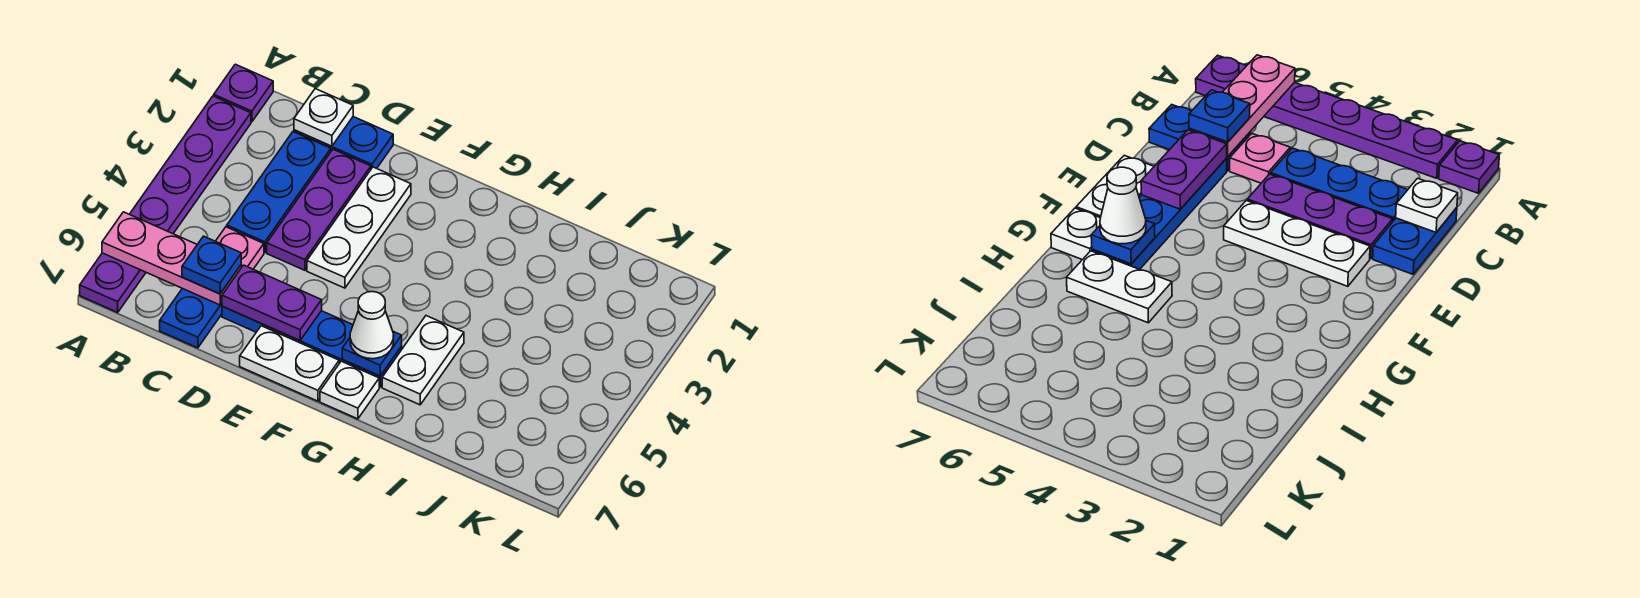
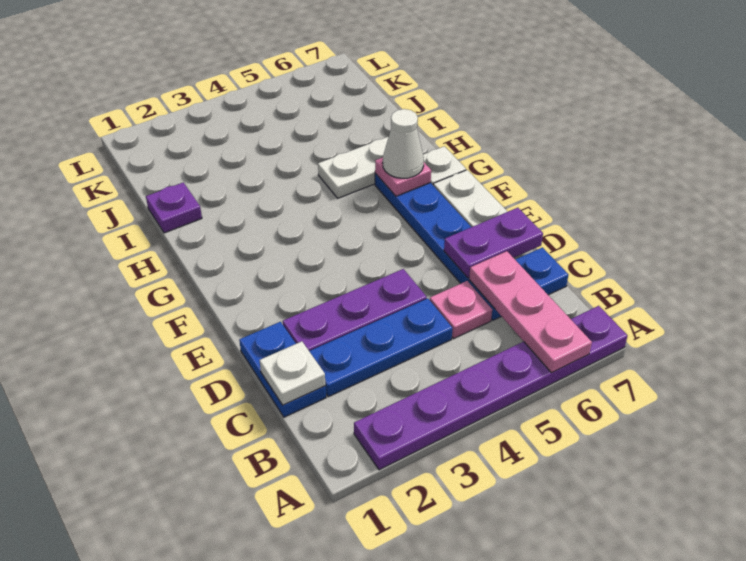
purple plate A1 level 1 -> purple plate I1 level 1
blue plate C6 level 3 -> none
purple plate D6:E6 level 2 -> purple plate D6:D7 level 2
white plate E2:E4 level 1 -> none
blue plate G6 level 2 -> pink plate G6 level 2

